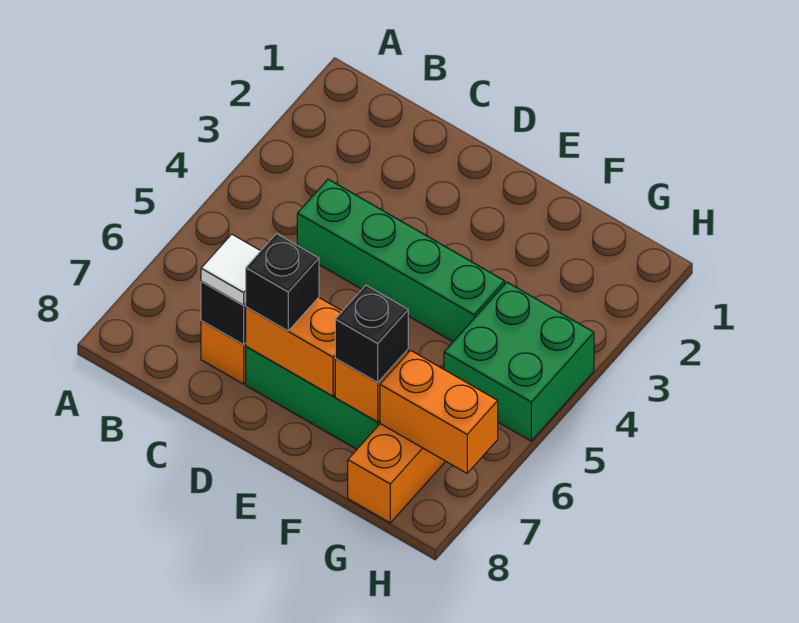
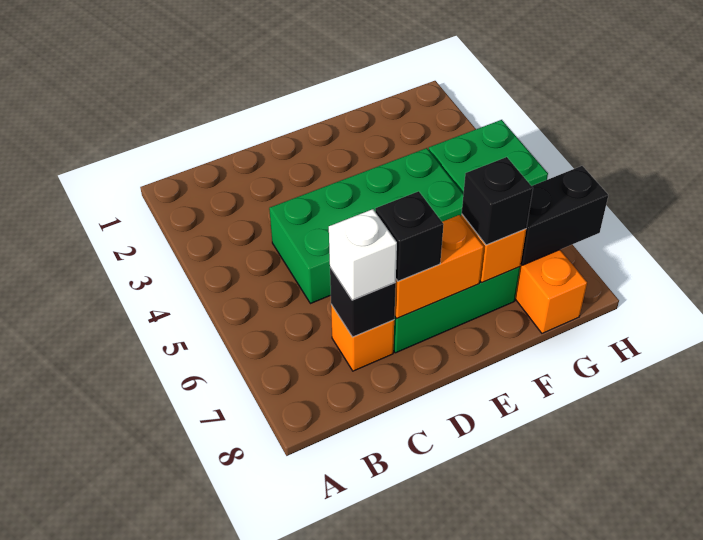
green brick C4:F4 level 1 -> green brick C4:F5 level 1
white tile C7 level 3 -> white brick C7 level 3
orange brick G7:H7 level 2 -> black brick G7:H7 level 2

